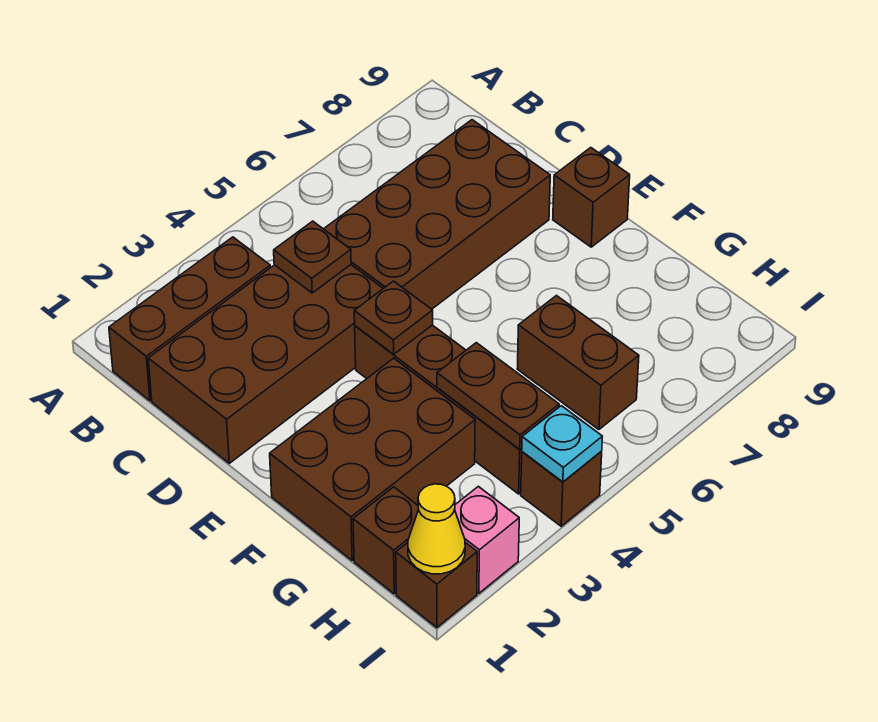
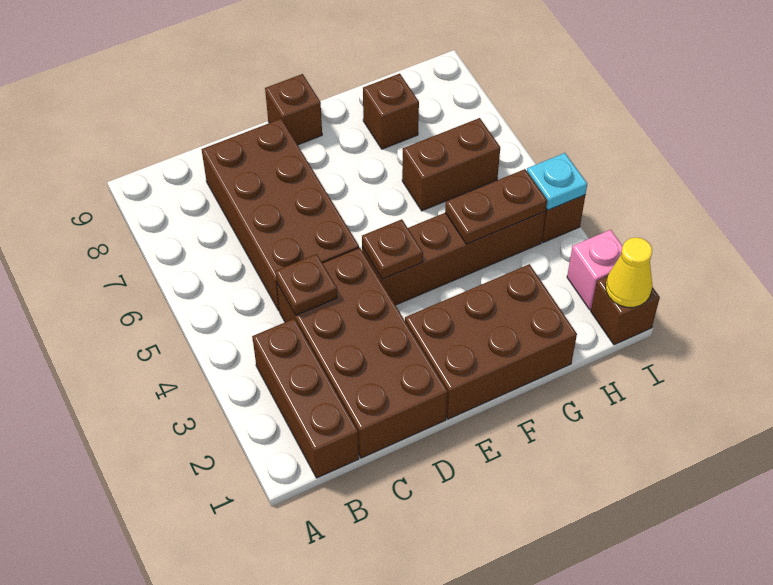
brown brick F1:G3 level 1 -> brown brick E1:G2 level 1
brown brick H1 level 1 -> brown brick G8 level 1

